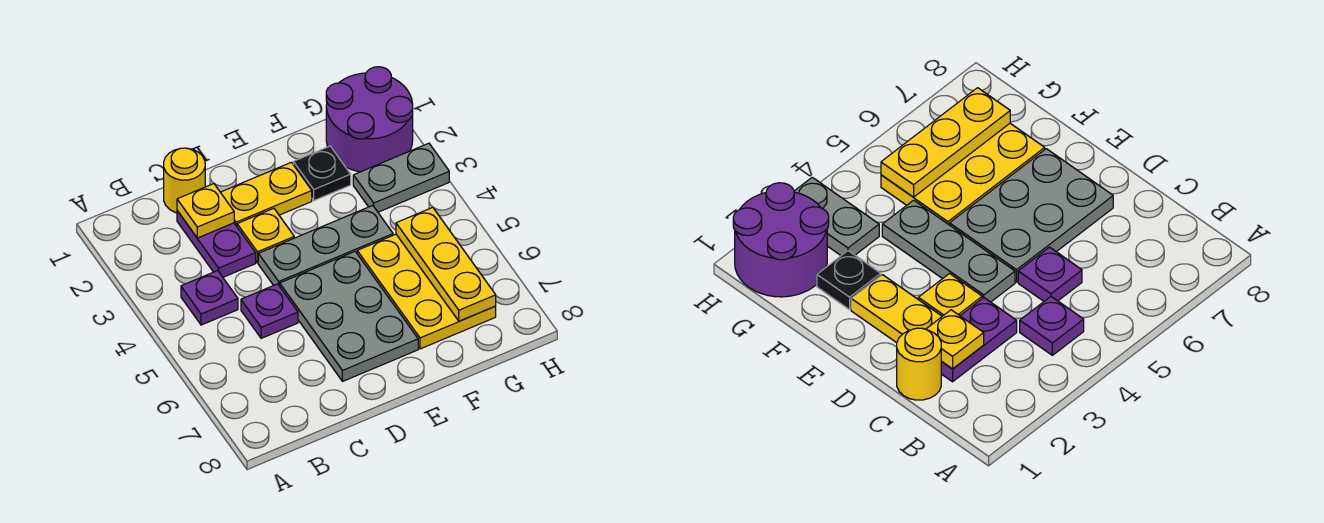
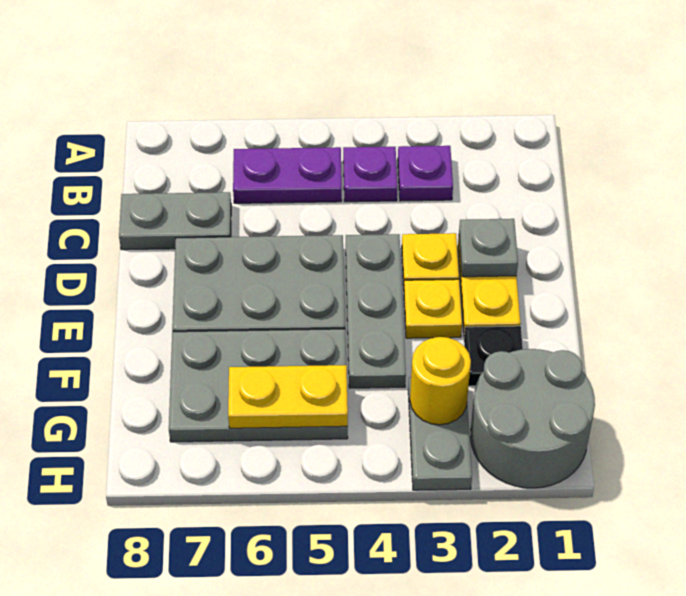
yellow round brick C1 level 1 -> yellow round brick G3 level 2
purple plate C2:C3 level 1 -> purple plate B5:B6 level 1
yellow plate C2 level 2 -> yellow plate E3 level 1
purple plate C5 level 1 -> purple plate B3 level 1
none -> grey plate C7:C8 level 1
none -> grey plate D2 level 2
yellow plate F5:G7 level 1 -> grey plate F5:G7 level 1
purple round brick G1:H2 level 1 -> grey round brick G1:H2 level 1
yellow plate G5:G7 level 2 -> yellow plate G5:G6 level 2

